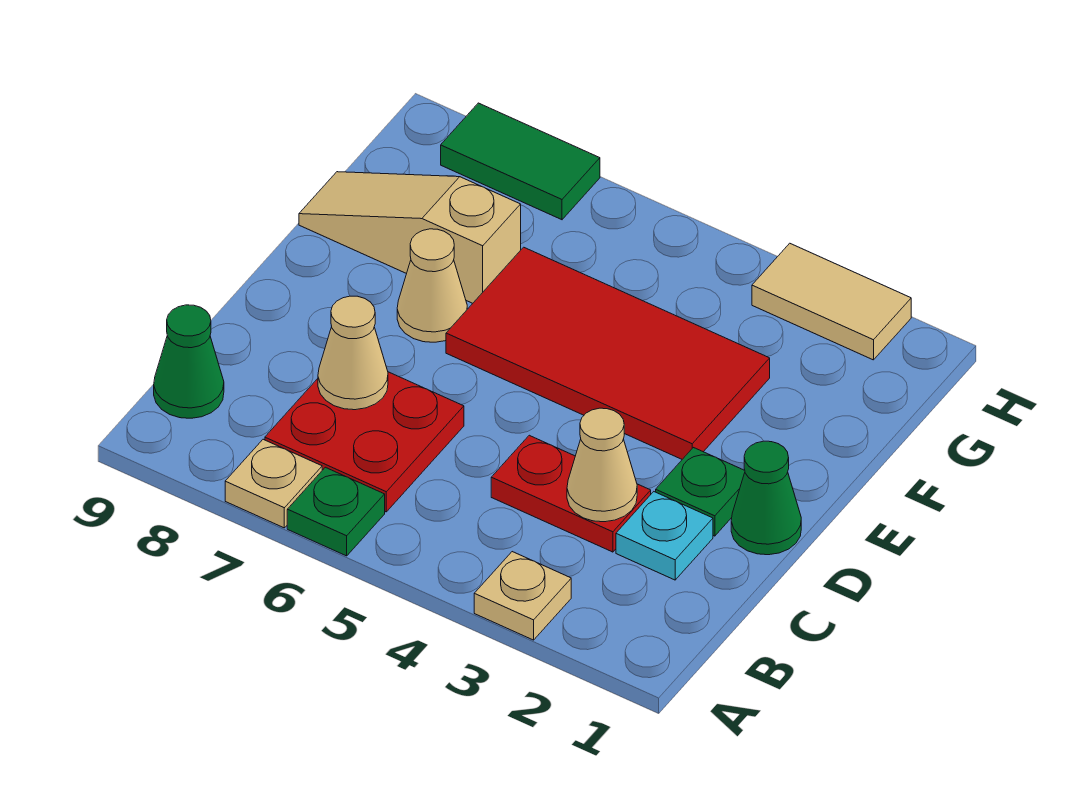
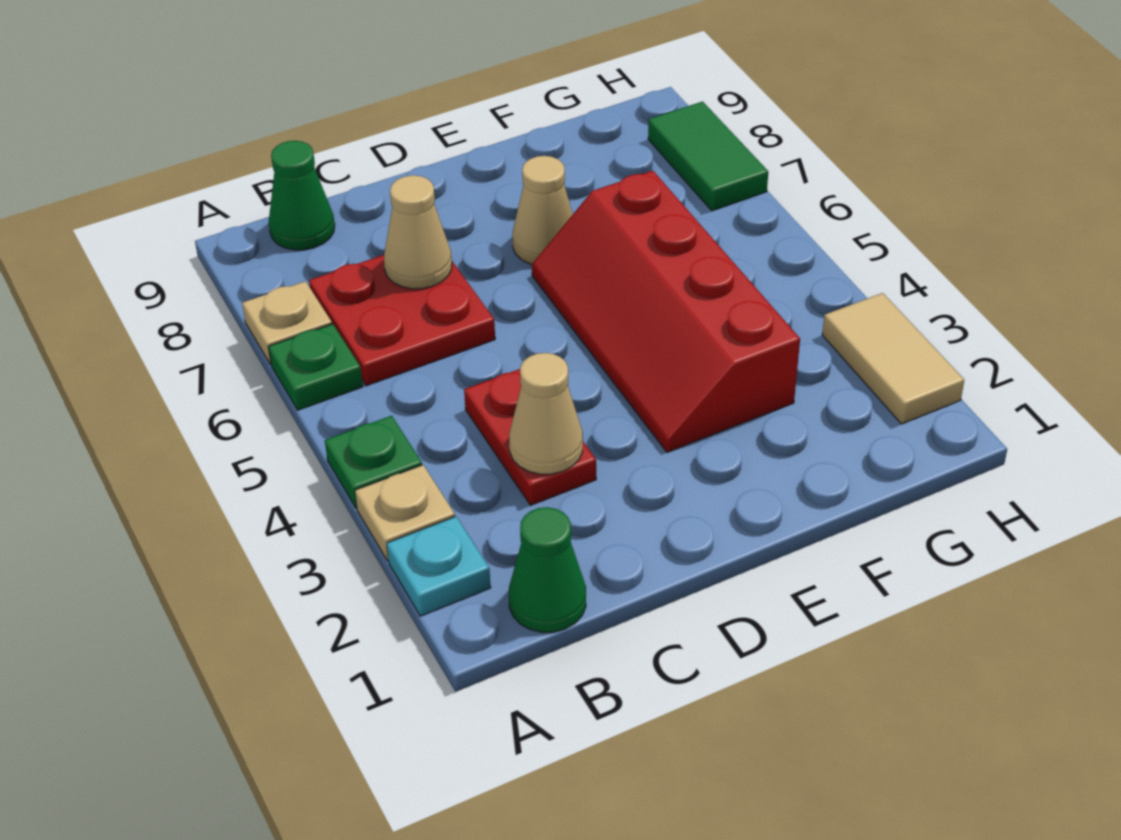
cyan plate C2 level 1 -> cyan plate A2 level 1
green cone D1 level 1 -> green cone B1 level 1
green plate D2 level 1 -> green plate A4 level 1
red tile E3:F6 level 1 -> red slope E3:F6 level 1 top F
tan slope F7:F9 level 1 top 7 -> none

